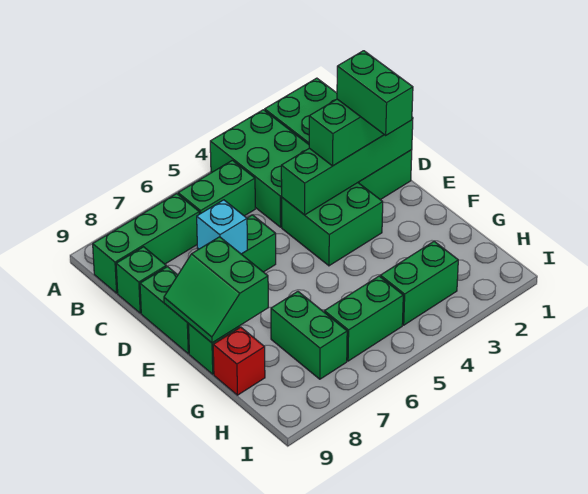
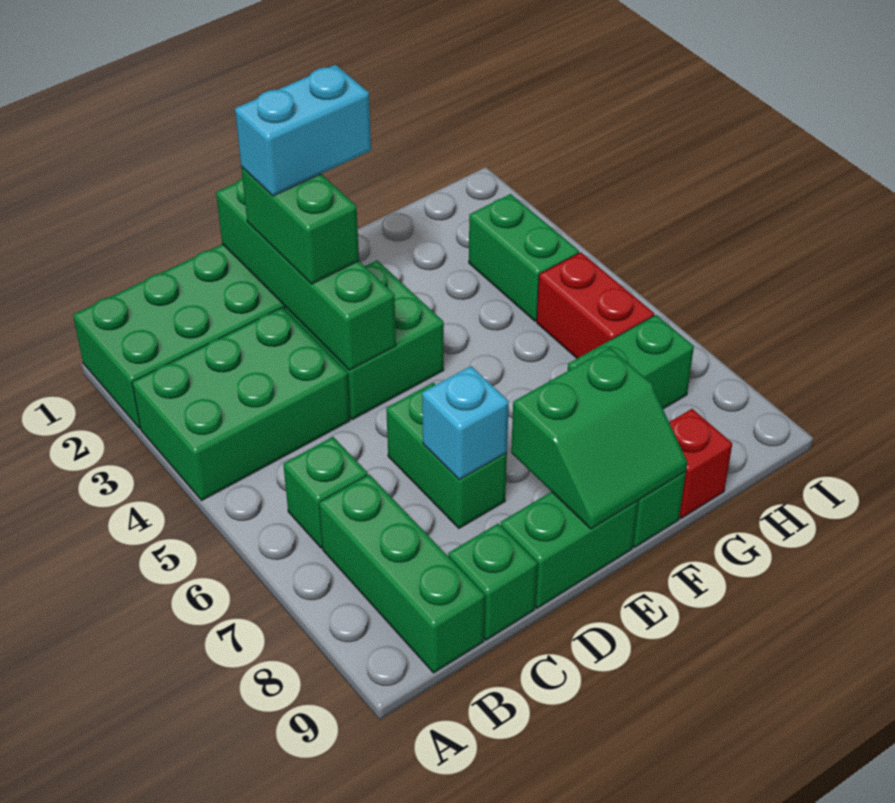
green brick B5:B6 level 1 -> green brick B6 level 1
green brick D2:E2 level 4 -> cyan brick D2:E2 level 4
green brick H5:H6 level 1 -> red brick H5:H6 level 1

